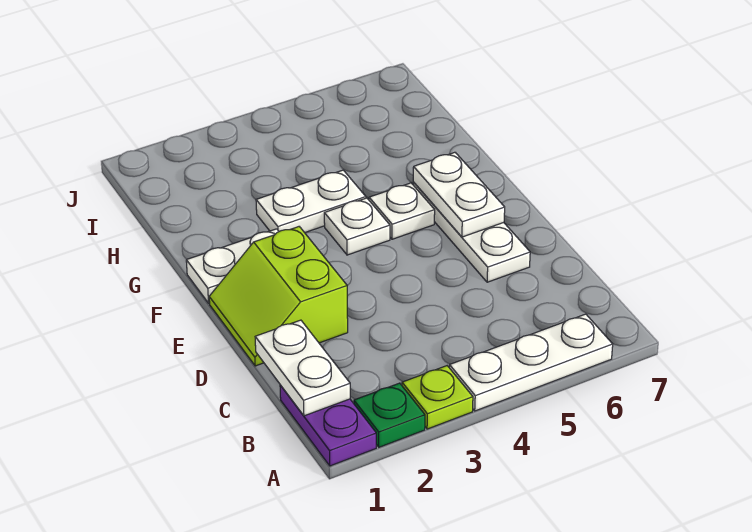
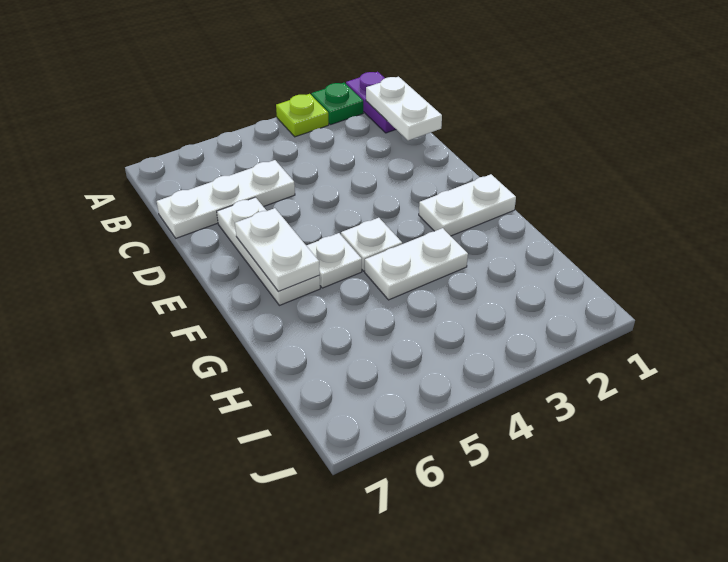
white plate A4:A6 level 1 -> white plate C5:C7 level 1
lime slope D1:E2 level 1 top 2 -> none

